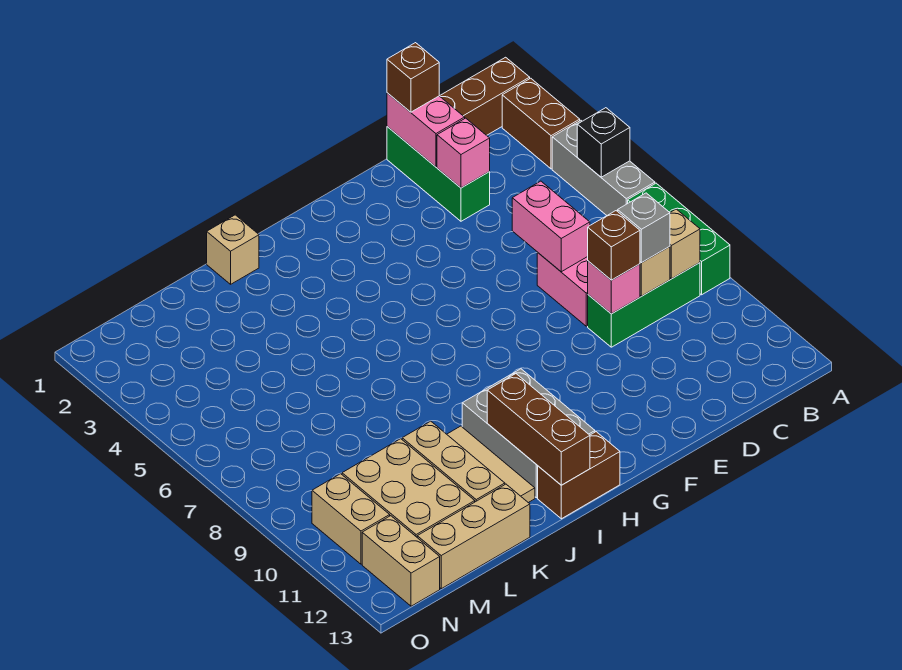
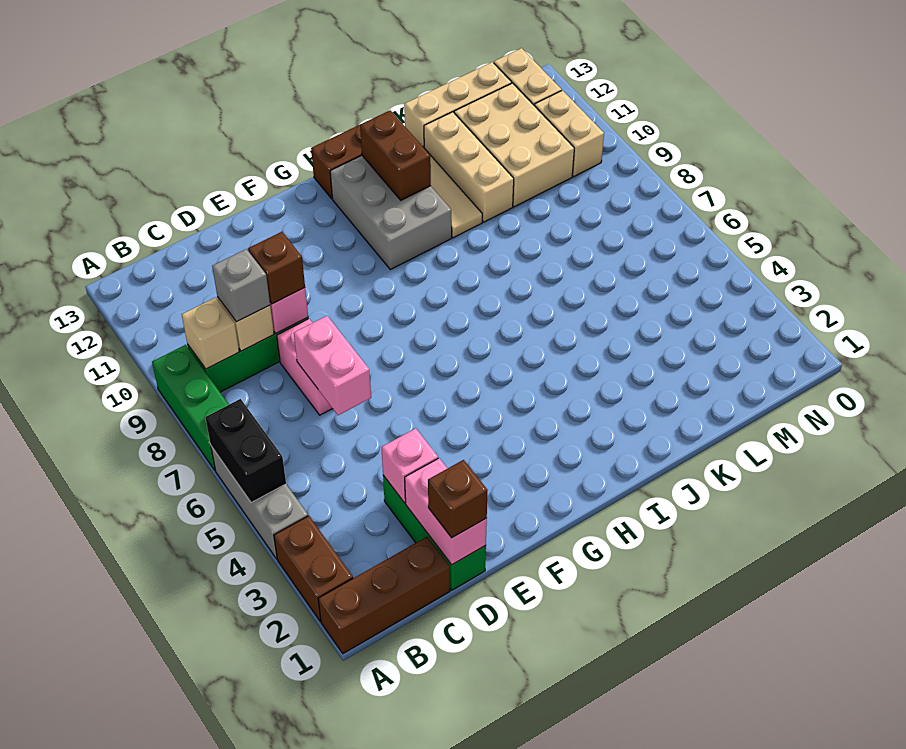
black brick A5 level 2 -> black brick A5:A6 level 2
brown brick I11:I13 level 2 -> brown brick I11:I12 level 2
tan brick J1 level 1 -> none

